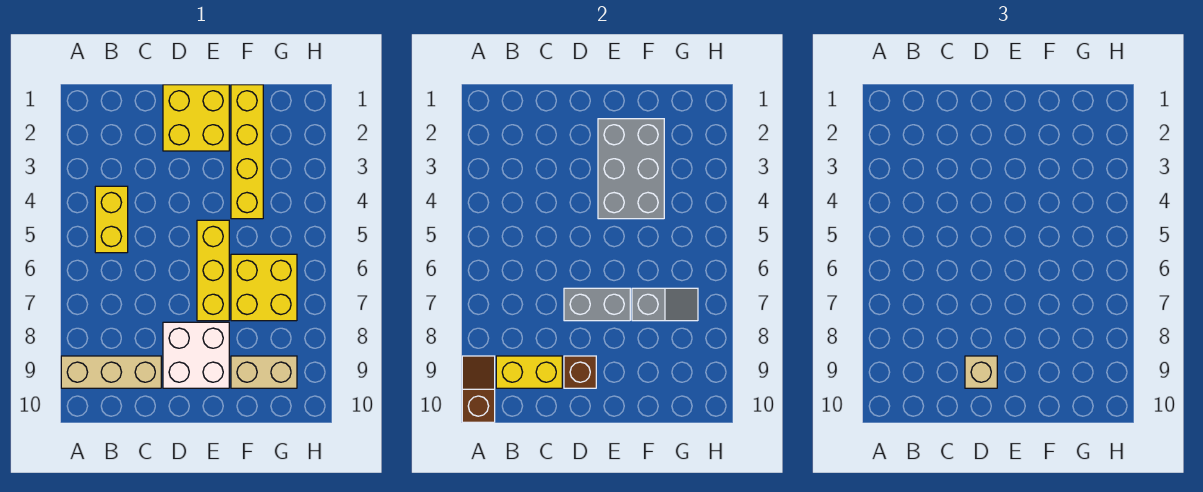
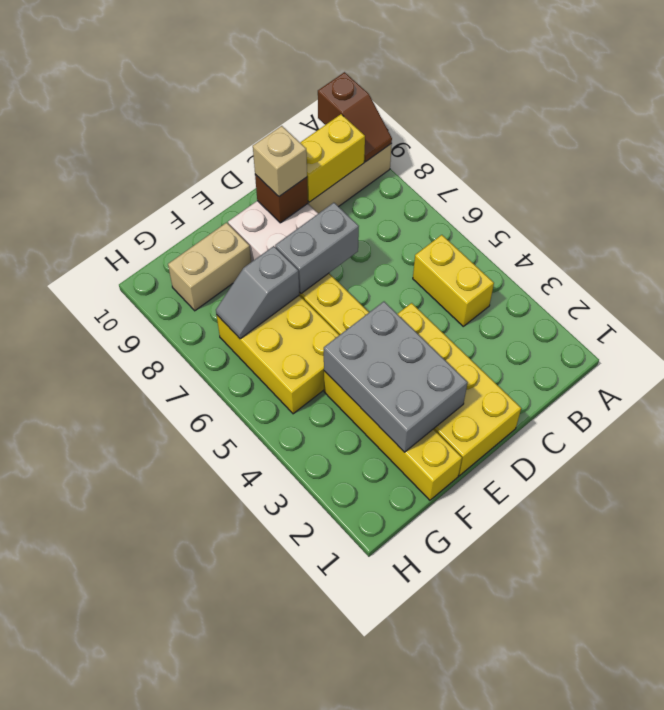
yellow brick D1:E2 level 1 -> yellow brick D1:E4 level 1
yellow brick F6:G7 level 1 -> yellow brick F5:G7 level 1

